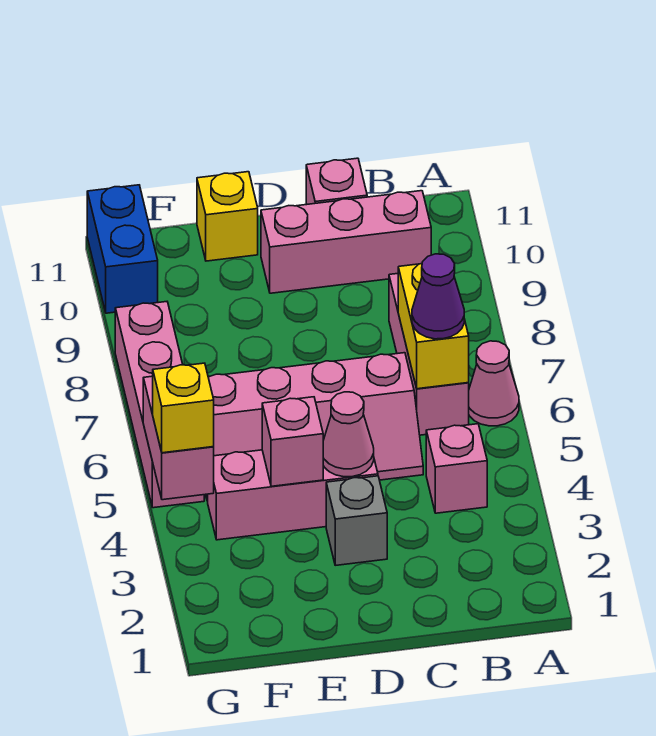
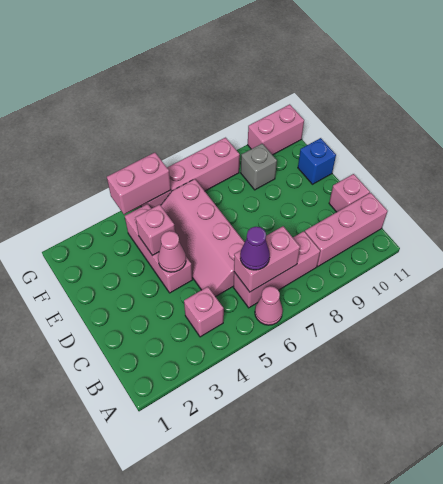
yellow brick B6:B7 level 2 -> pink brick B6:B7 level 2
pink brick B10:D10 level 1 -> pink brick B9:B11 level 1
grey brick D3 level 1 -> grey brick F9 level 1
yellow brick E11 level 1 -> blue brick E11 level 1
yellow brick G4 level 3 -> none
blue brick G10:G11 level 1 -> pink brick G10:G11 level 1

